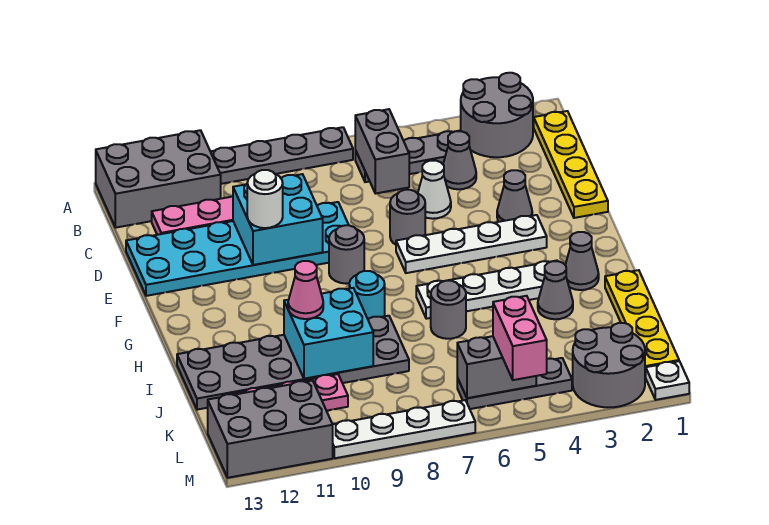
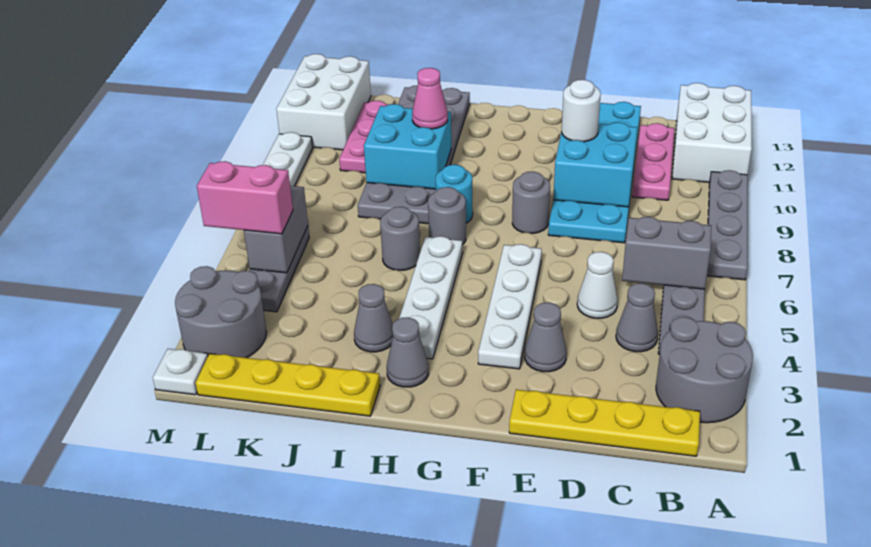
grey brick A11:B13 level 1 -> white brick A11:B13 level 1
grey round brick E6 level 1 -> grey round brick H7 level 1
grey brick L11:M13 level 1 -> white brick L11:M13 level 1

